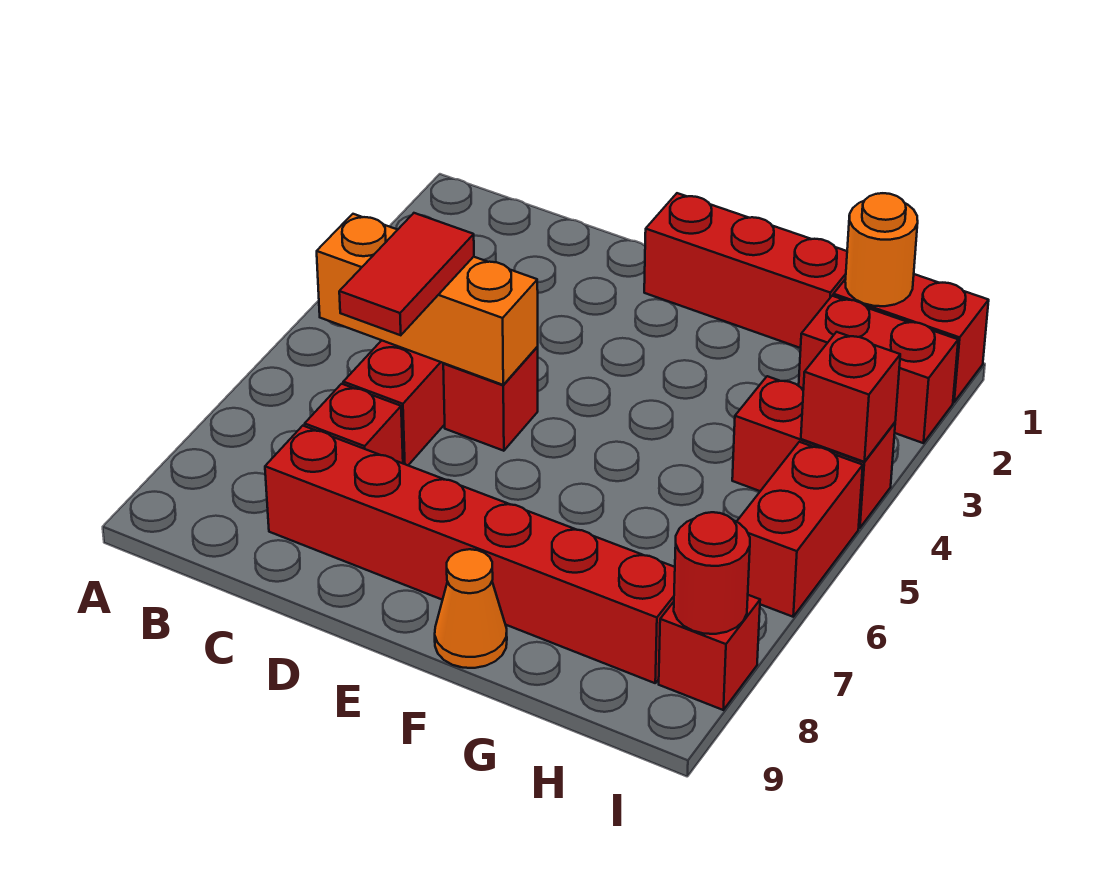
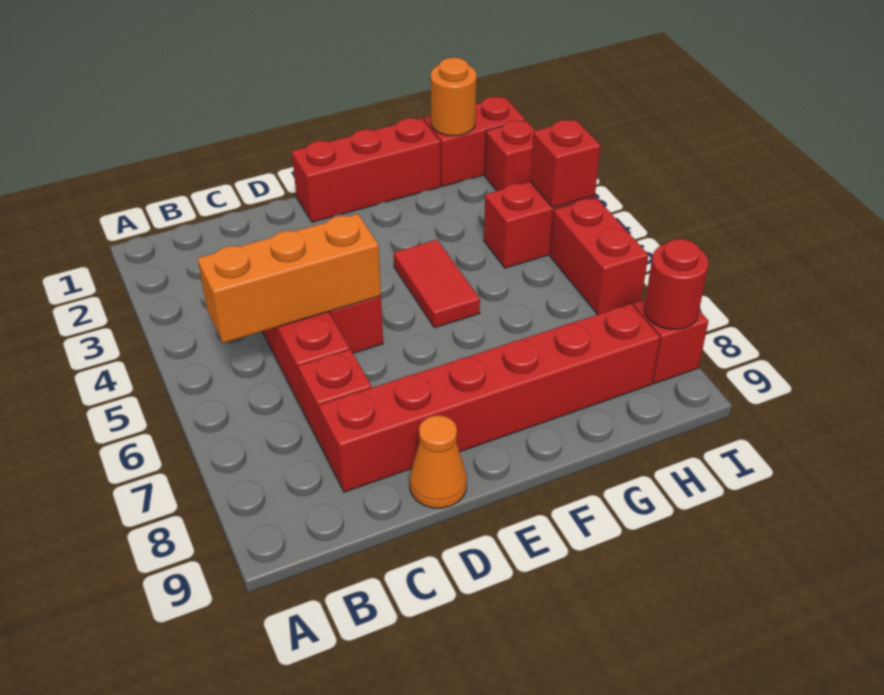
red tile C5:C6 level 3 -> red tile F4:F5 level 1
orange cone F9 level 1 -> orange cone D9 level 1
red brick H2:I2 level 1 -> red brick I2 level 1

